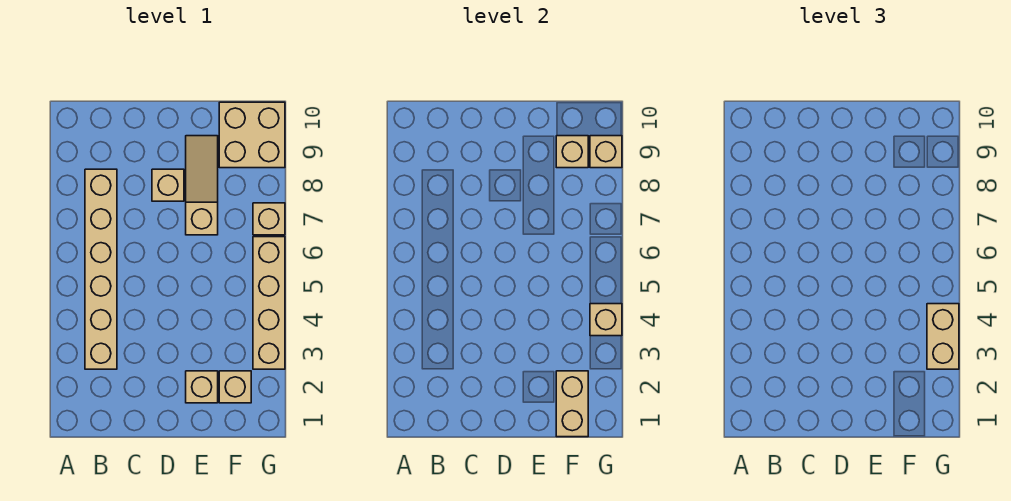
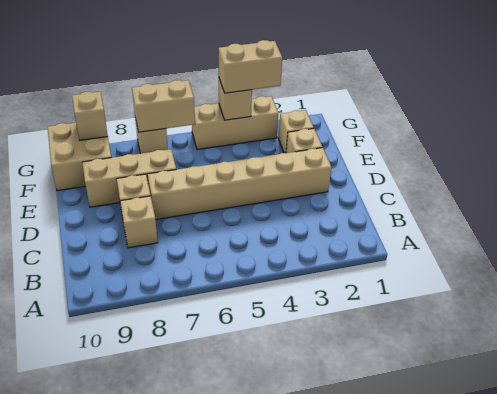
tan brick B3:B8 level 1 -> tan brick D2:D7 level 1
tan slope E7:E9 level 1 top 7 -> tan brick E7:E9 level 1
tan brick F1:F2 level 2 -> tan brick G6:G7 level 2
tan brick F9 level 2 -> tan brick C8 level 1
tan brick G3:G6 level 1 -> tan brick G3:G5 level 1

